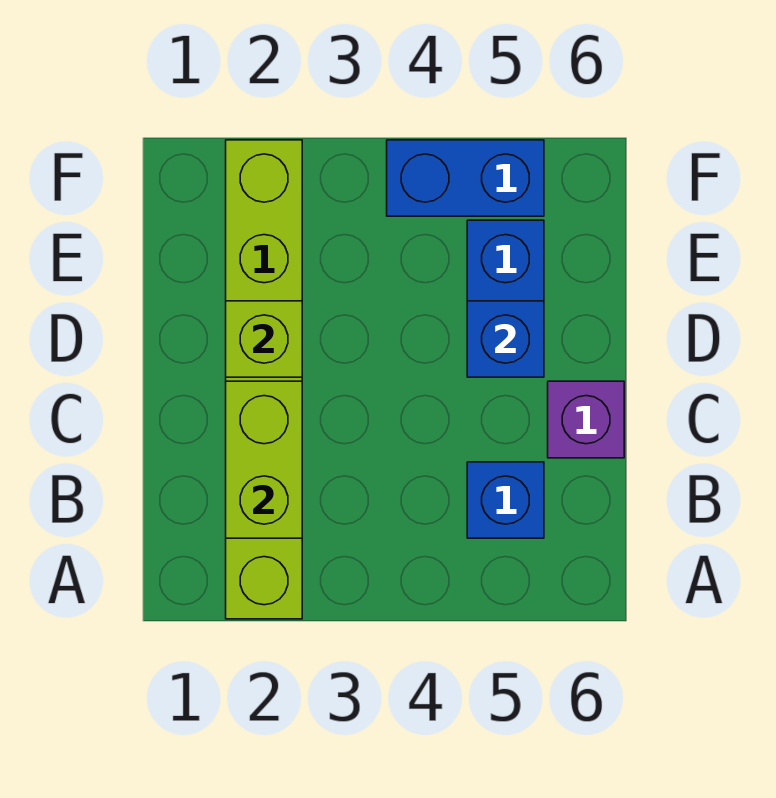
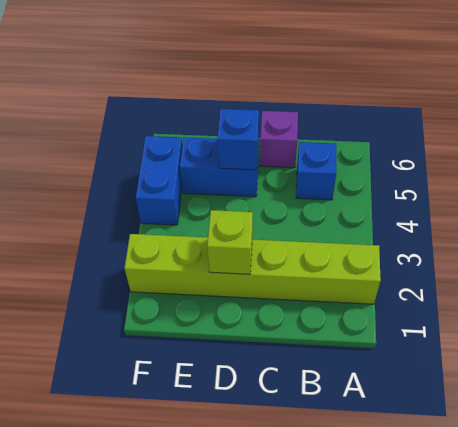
lime brick B2:C2 level 2 -> none

